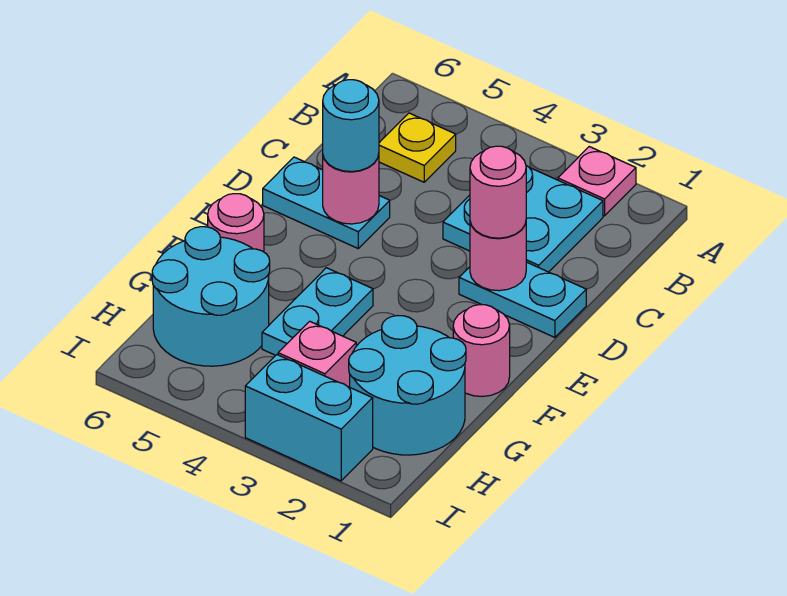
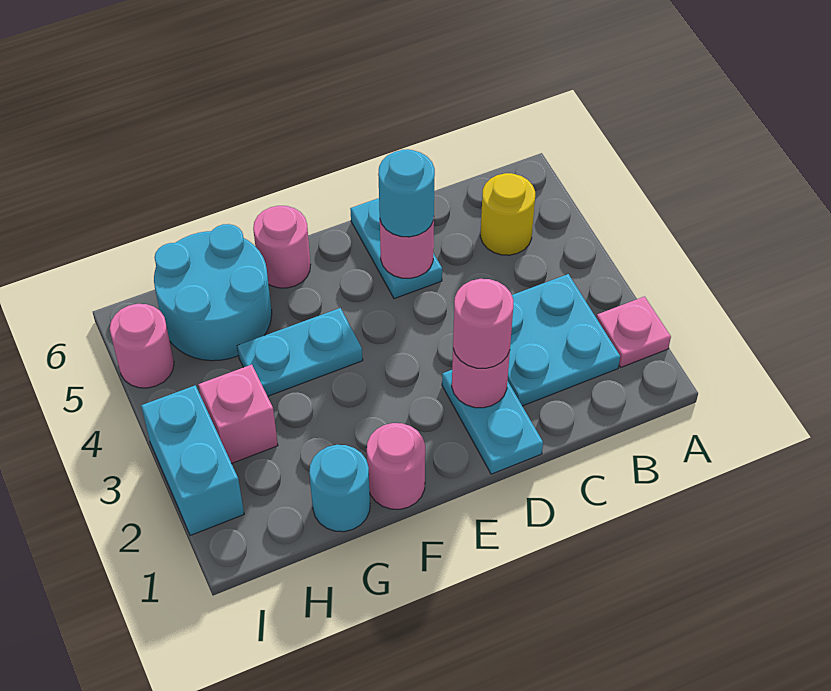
yellow plate B5 level 1 -> yellow round brick B5 level 1
cyan round brick G1:H2 level 1 -> cyan round brick G1 level 1
none -> pink round brick I5 level 1

